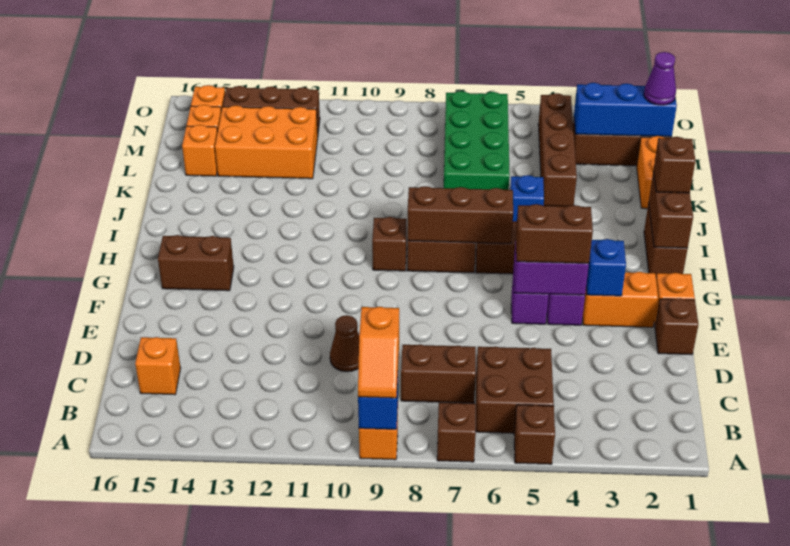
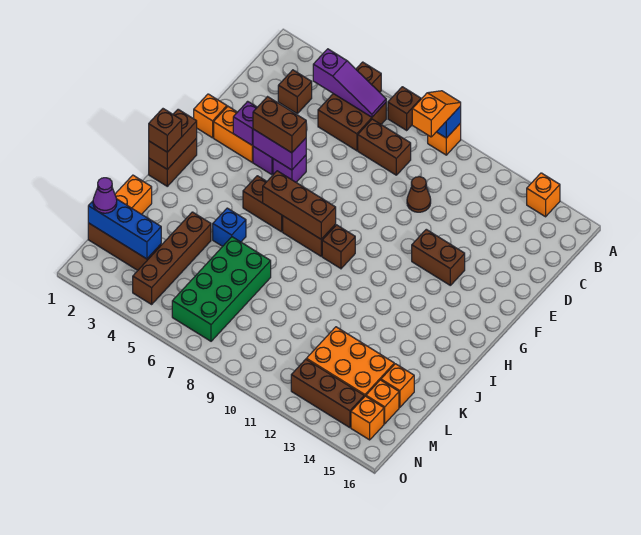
none -> purple slope B4:B6 level 2 top 4
orange brick C15 level 1 -> orange brick A14 level 1
brown brick E1 level 1 -> brown brick C3 level 1
blue brick F3 level 2 -> purple brick F3 level 2
brown brick G14:G15 level 1 -> brown brick F12:F13 level 1

